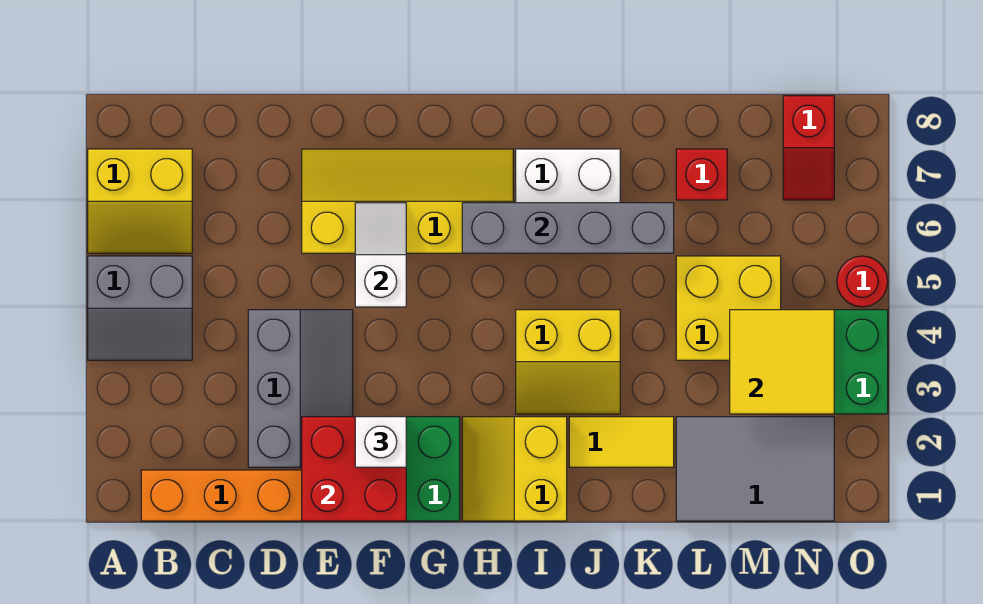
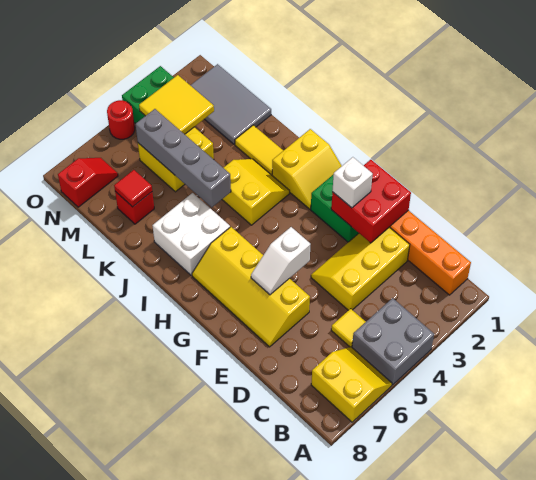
grey slope A4:B5 level 1 top 5 -> grey brick A4:B5 level 1
none -> yellow tile C5 level 1
grey slope D2:E4 level 1 top D -> yellow slope D2:E4 level 1 top D
grey brick H6:K6 level 2 -> grey brick J5:M5 level 2
none -> red tile L7 level 2

